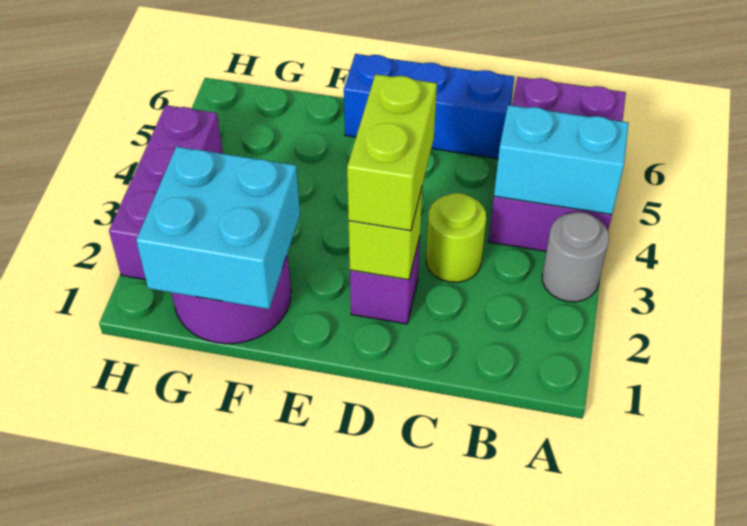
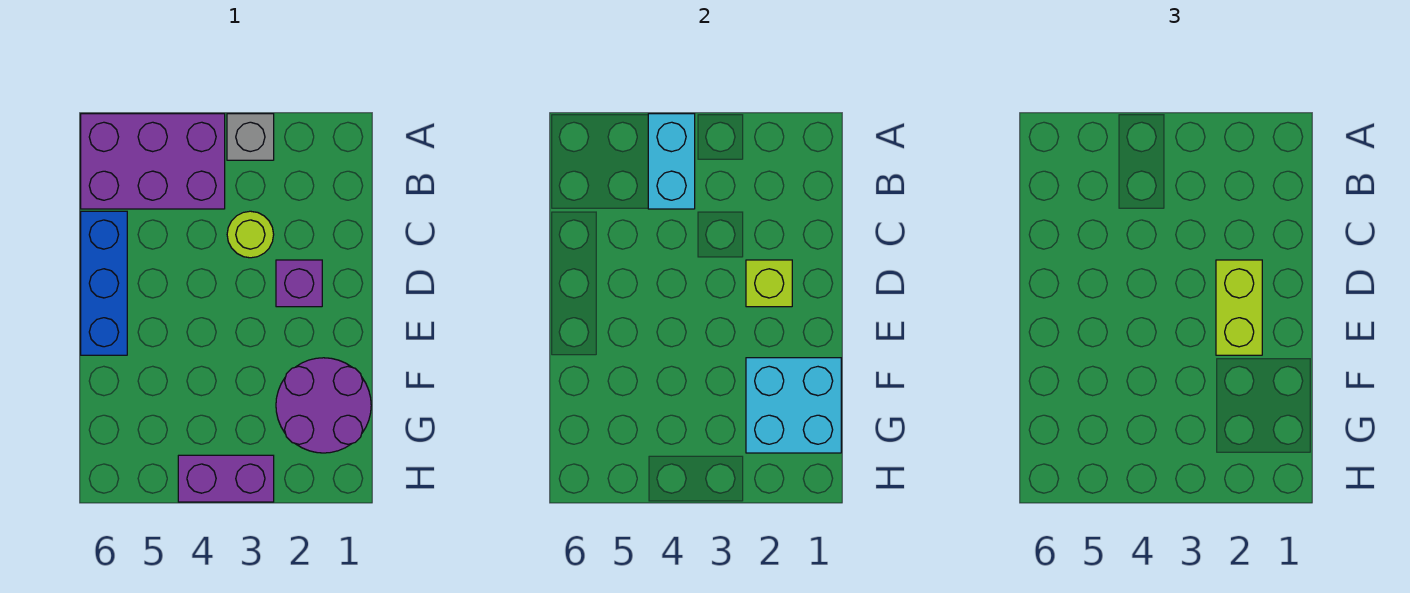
grey round brick A3 level 1 -> grey brick A3 level 1
lime brick D2:D3 level 3 -> lime brick D2:E2 level 3
purple brick H2:H4 level 1 -> purple brick H3:H4 level 1

